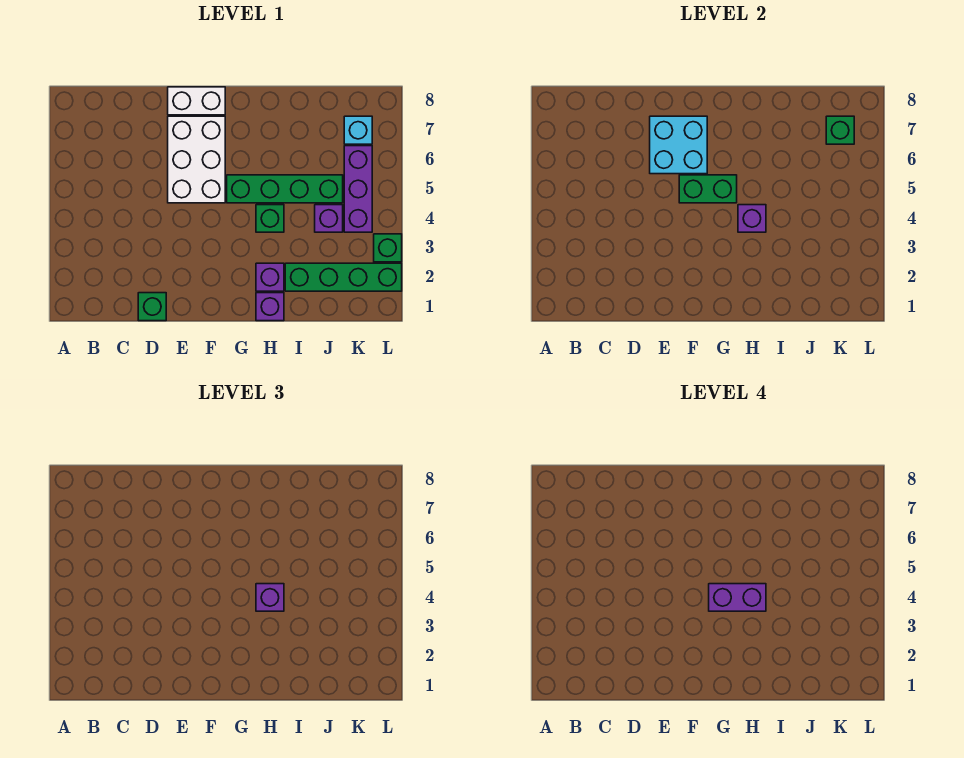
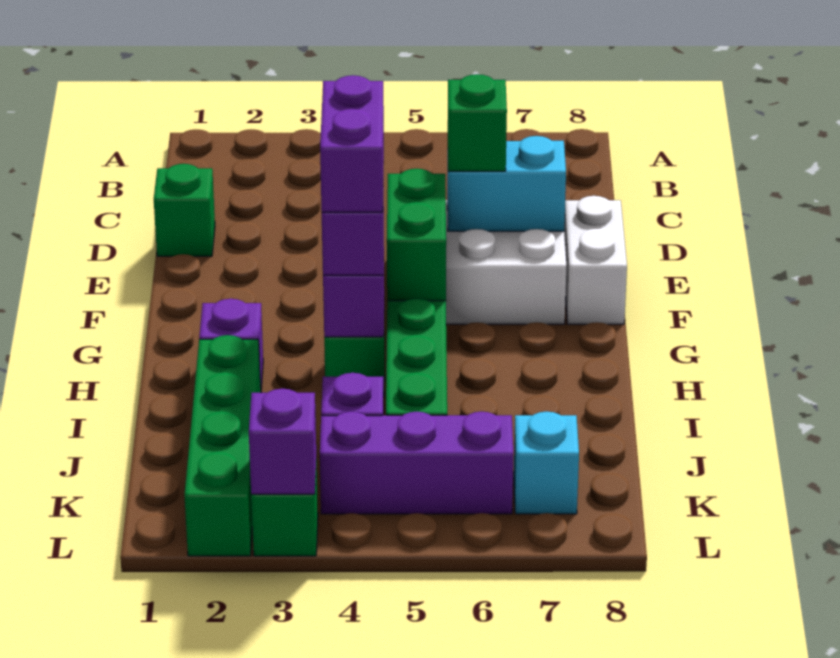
cyan brick E6:F7 level 2 -> cyan brick E6:E7 level 2
purple brick H1 level 1 -> purple brick L3 level 2
green brick K7 level 2 -> green brick E6 level 3

